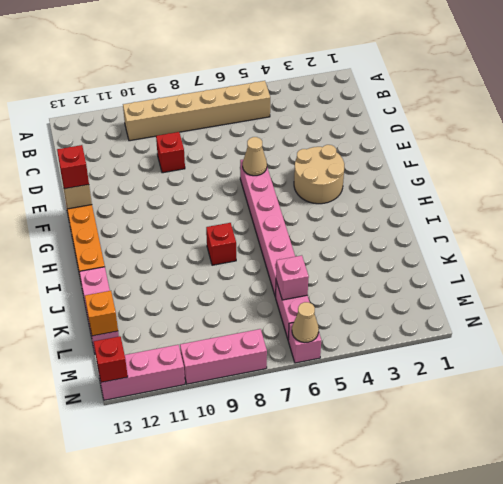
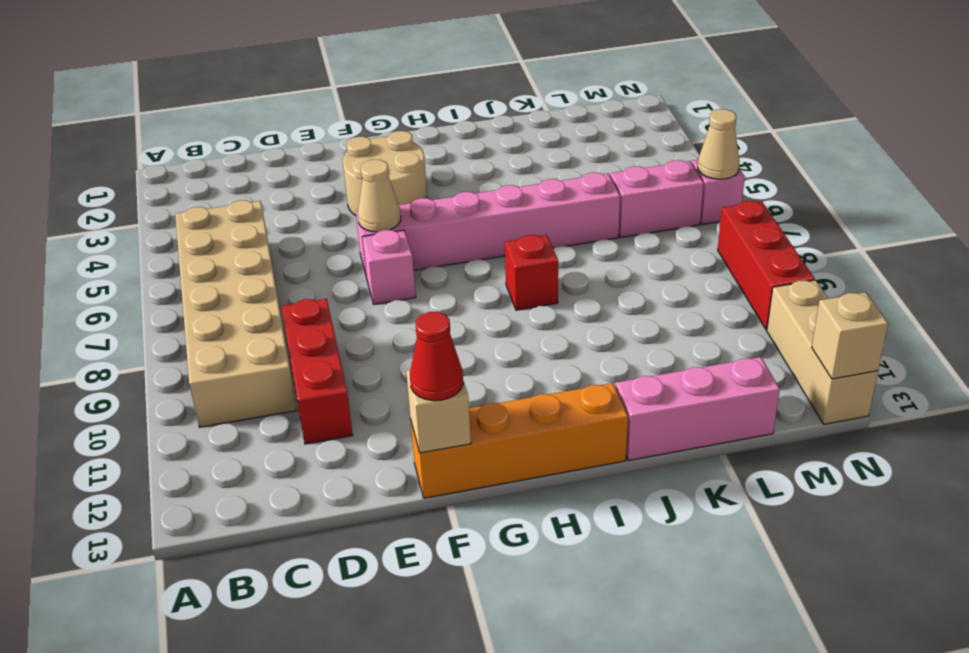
tan brick B5:B10 level 1 -> tan brick B5:C10 level 1
red brick D9 level 1 -> red brick D9:D11 level 1
red brick F13 level 3 -> red cone F13 level 3
pink brick L6 level 2 -> pink brick F7 level 1
orange brick L13 level 2 -> none
pink brick N8:N10 level 1 -> red brick N8:N10 level 1
pink brick N11:N13 level 1 -> tan brick N11:N13 level 1
red brick N13 level 2 -> tan brick N13 level 2

